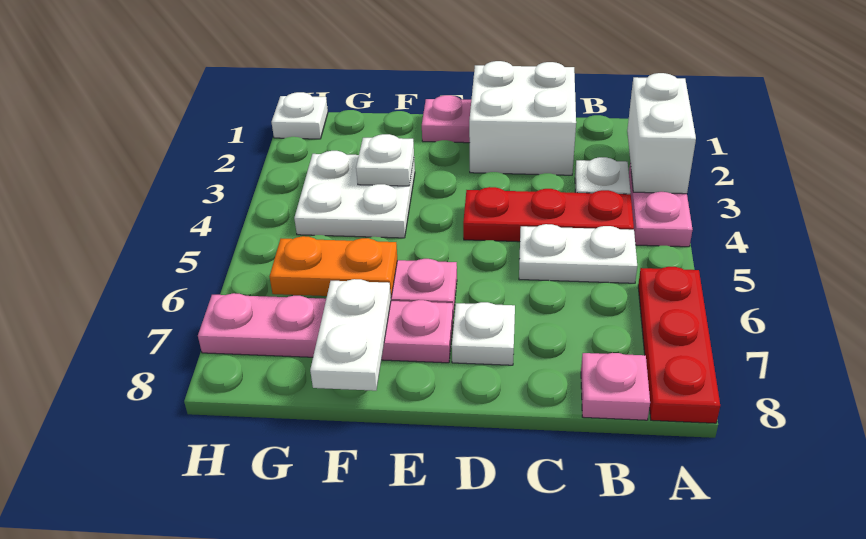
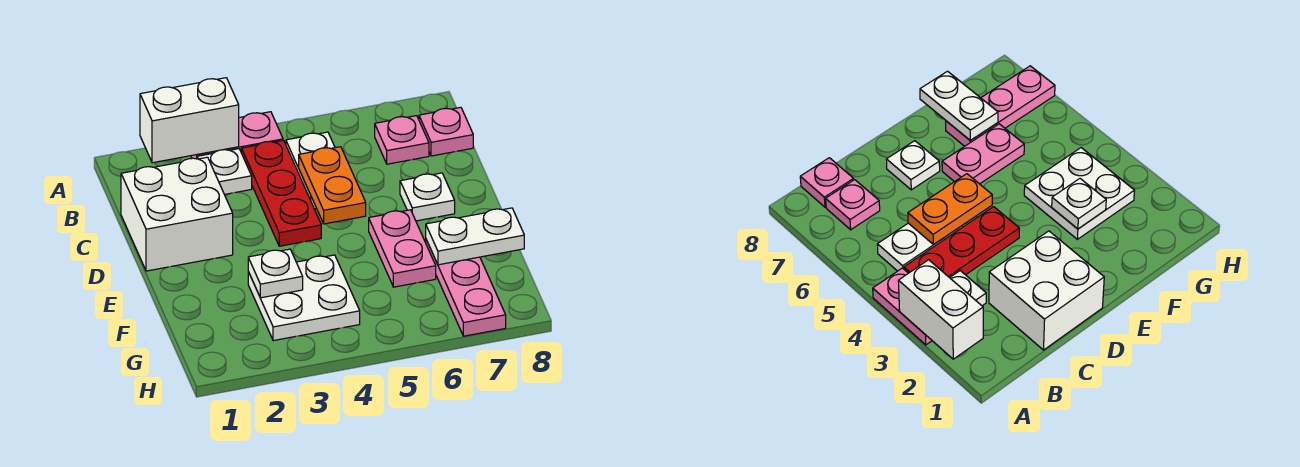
red plate A6:A8 level 1 -> none
pink plate E1 level 1 -> pink plate B7 level 1
pink plate E7:H7 level 1 -> pink plate F7:H7 level 1
orange plate F6:G6 level 2 -> orange plate C5:D5 level 2
white plate H1 level 1 -> none

